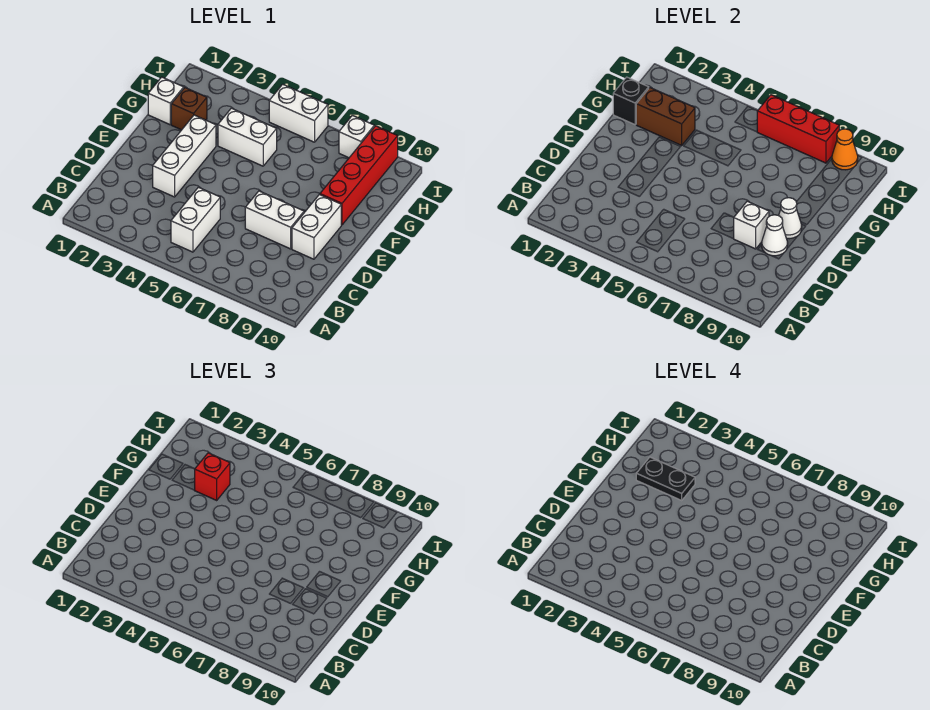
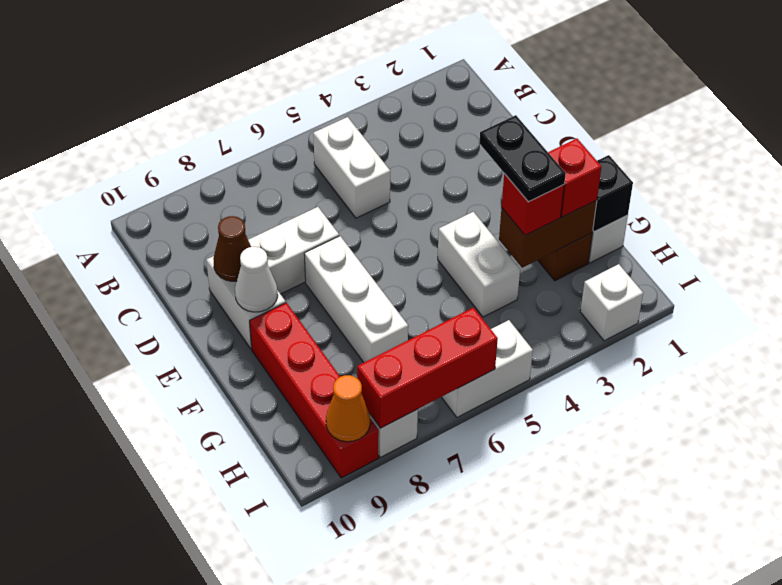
white brick D3:F3 level 1 -> white brick E7:G7 level 1
white brick D8 level 2 -> white brick I2 level 1
white cone D9 level 2 -> brown cone D9 level 2
none -> red brick G2 level 3
black plate G2:G3 level 4 -> black plate F3:G3 level 4
white brick G4:G5 level 1 -> white brick F4:G4 level 1

